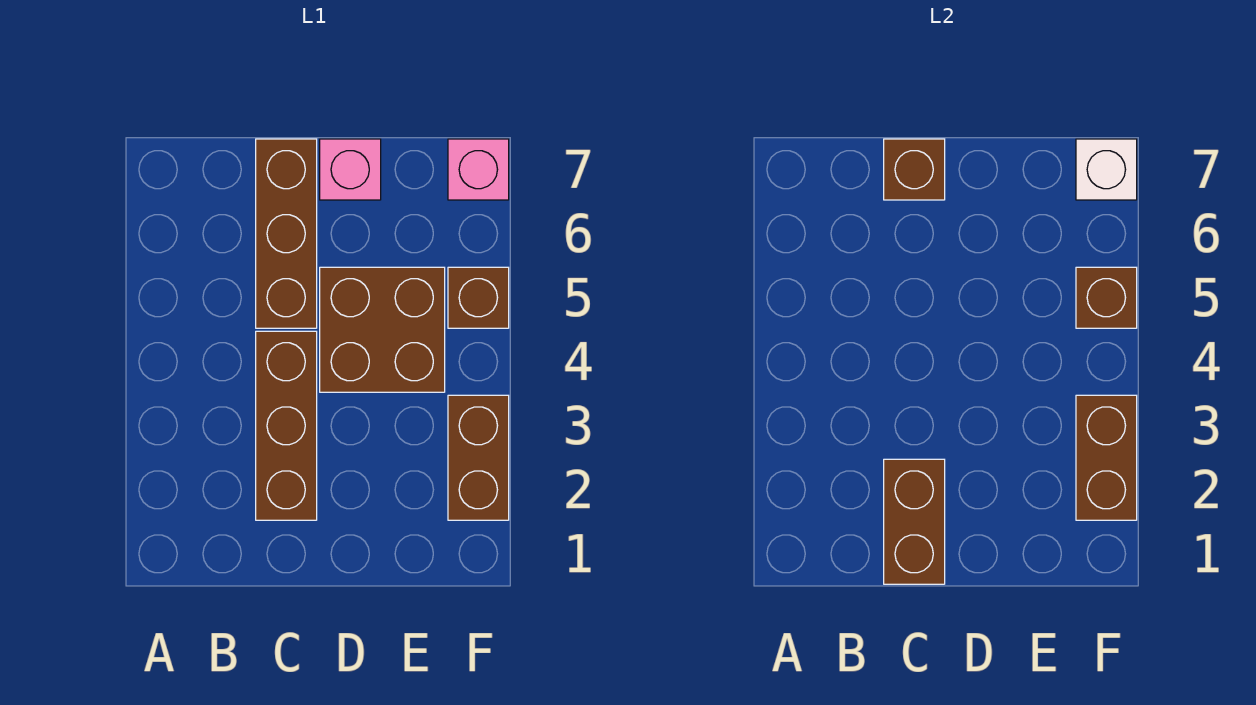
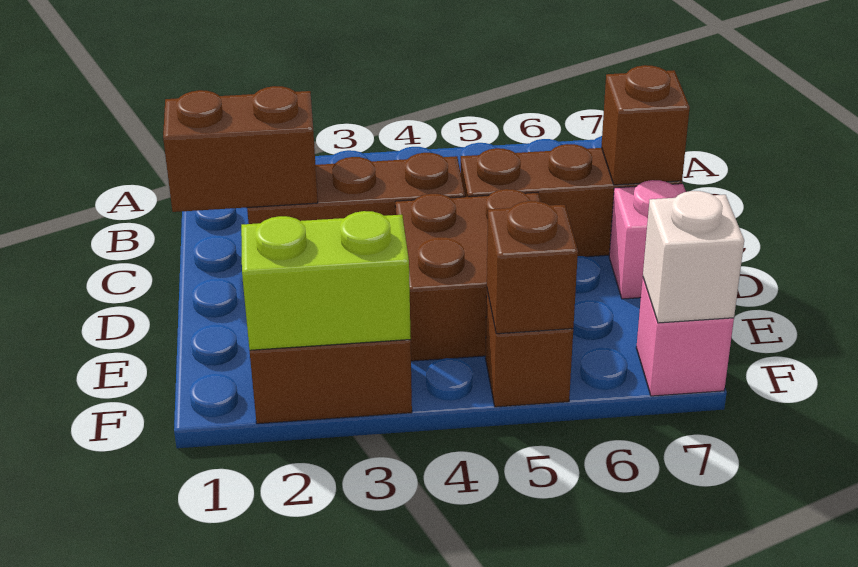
brown brick F2:F3 level 2 -> lime brick F2:F3 level 2

